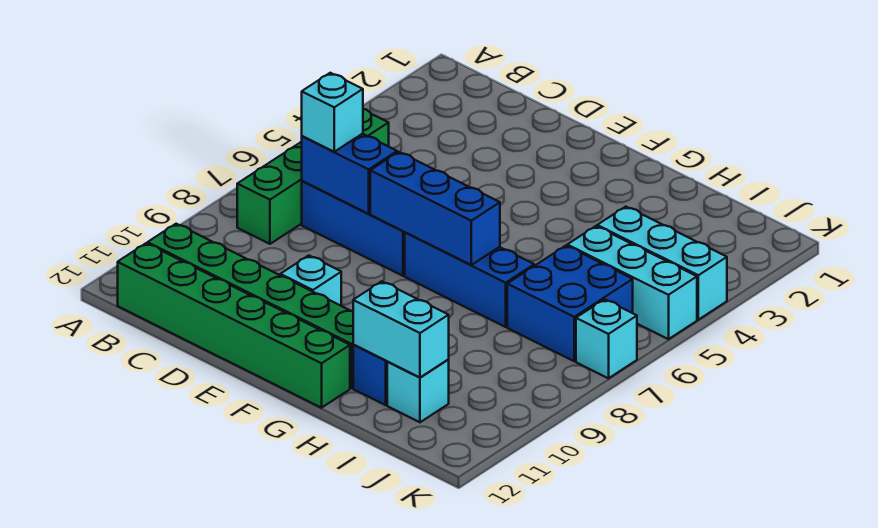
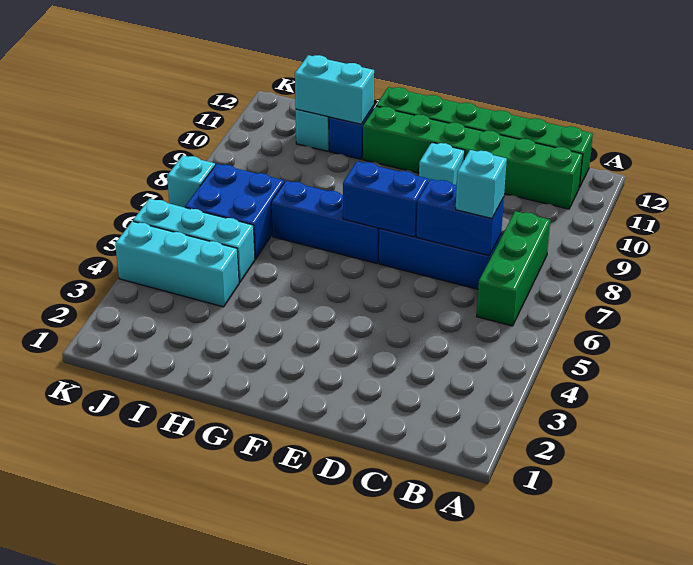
green brick B5:B8 level 1 -> green brick B6:B8 level 1
blue brick E7:G7 level 2 -> blue brick E7:F7 level 2

